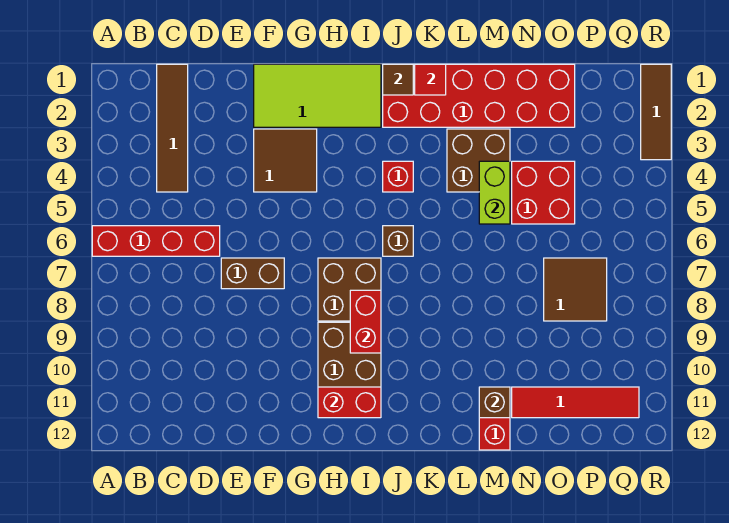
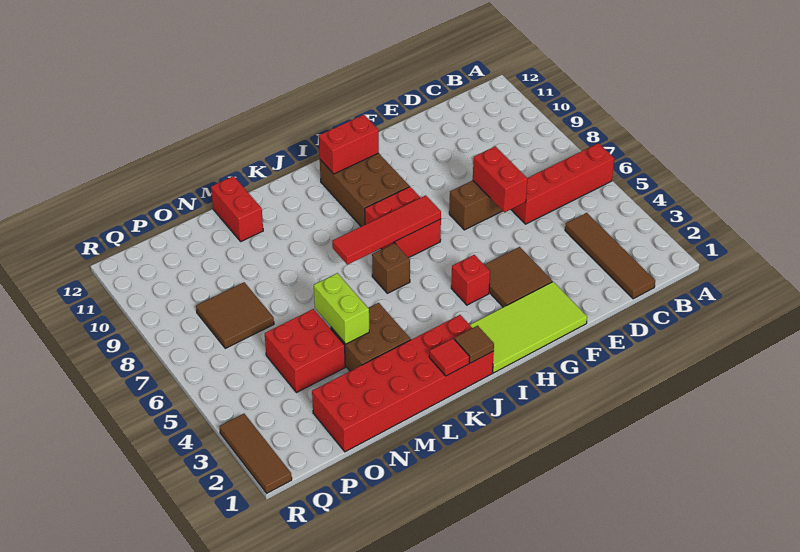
brown brick H7:I8 level 1 -> red brick H7:I8 level 1
red brick I8:I9 level 2 -> red brick E6:E7 level 2
red brick J4 level 1 -> red brick H4 level 1
brown brick M11 level 2 -> none
red tile N11:Q11 level 1 -> red tile H7:K7 level 2

